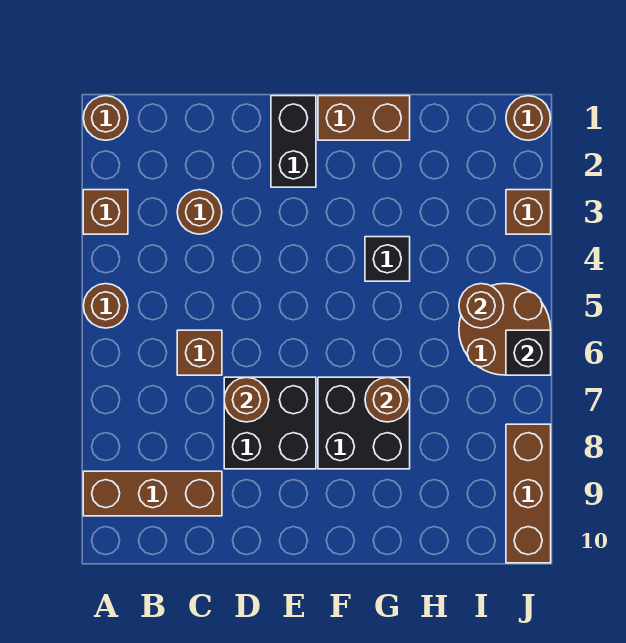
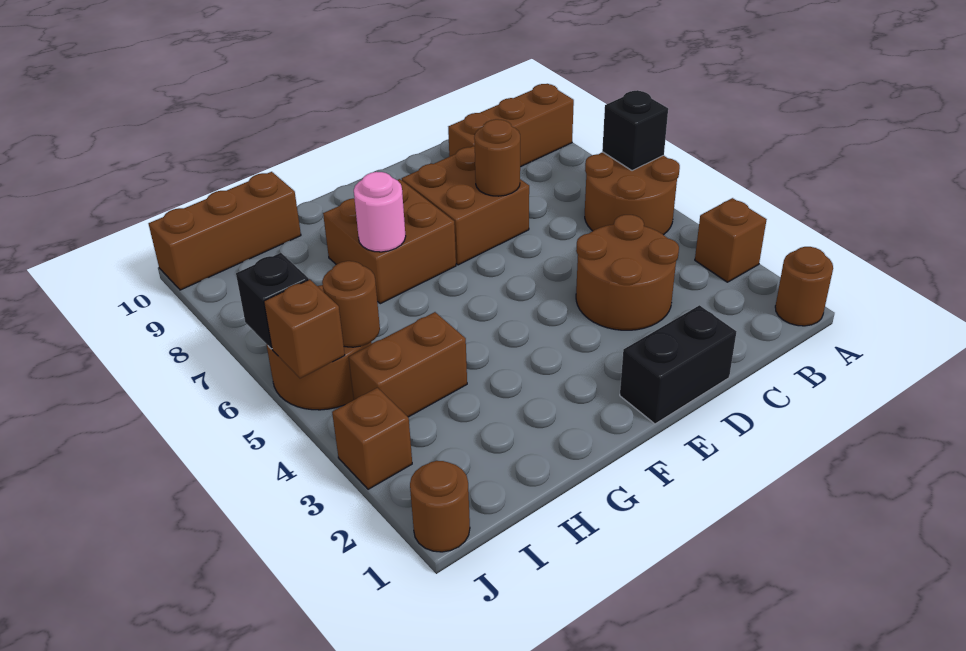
brown round brick A5 level 1 -> brown round brick A5:B6 level 1
brown round brick C3 level 1 -> brown round brick C3:D4 level 1
brown brick C6 level 1 -> brown brick J5 level 2
black brick D7:E8 level 1 -> brown brick D7:E8 level 1
black brick E1:E2 level 1 -> black brick D1:E1 level 1
brown brick F1:G1 level 1 -> brown brick H4:I4 level 1
black brick F7:G8 level 1 -> brown brick F7:G8 level 1
black brick G4 level 1 -> black brick A6 level 2
brown round brick G7 level 2 -> pink round brick G7 level 2
brown brick J8:J10 level 1 -> brown brick H10:J10 level 1

